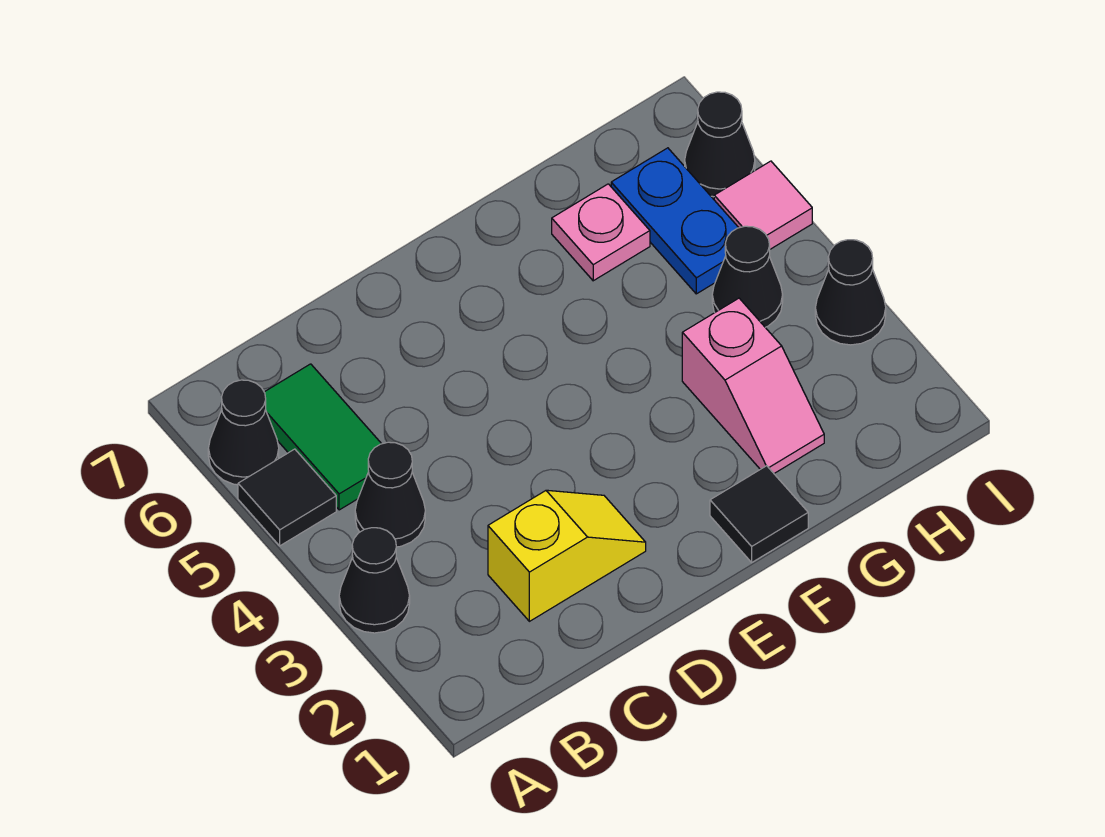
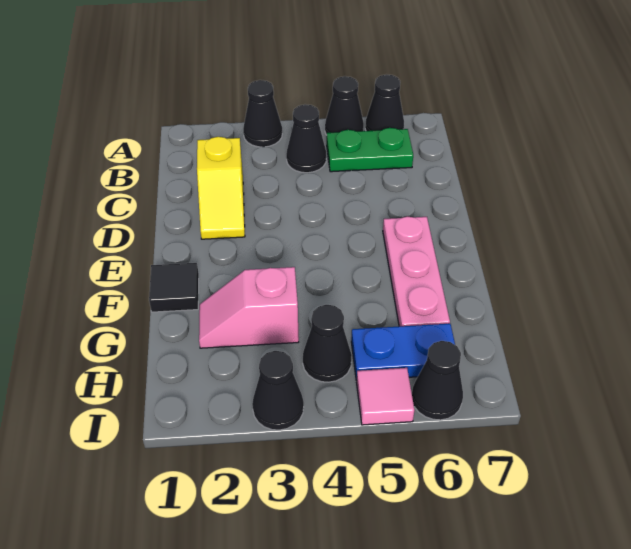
black tile A5 level 1 -> black cone A5 level 1
green tile B5:B6 level 1 -> green plate B5:B6 level 1
pink plate G6 level 1 -> pink plate E6:G6 level 1

